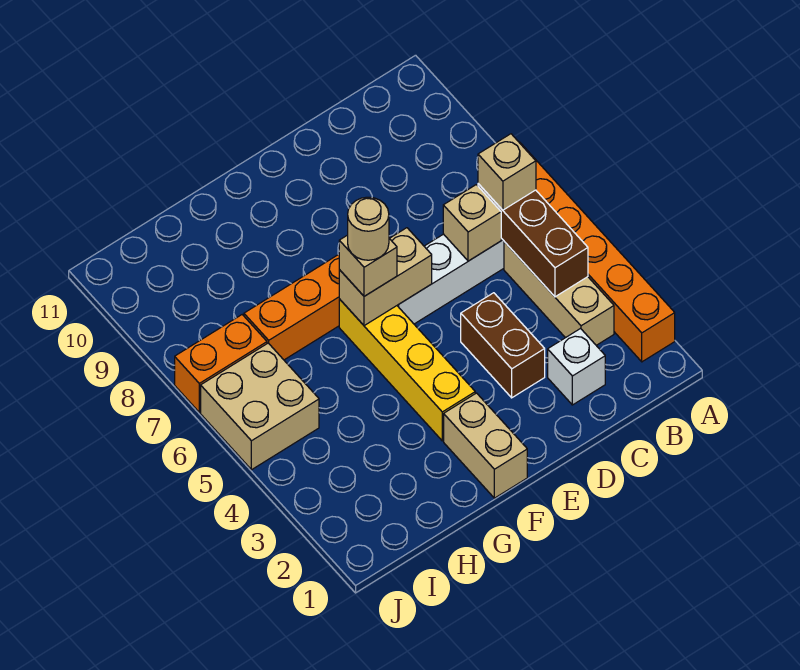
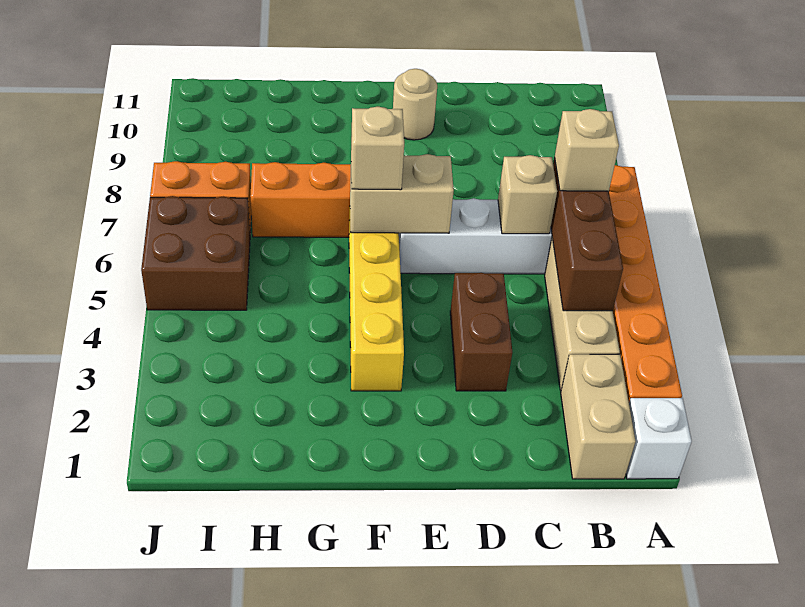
white brick C2 level 1 -> white brick A1 level 1
tan brick F1:F2 level 1 -> tan brick B1:B2 level 1
tan round brick F6 level 4 -> tan round brick E10 level 1
tan brick I5:J6 level 1 -> brown brick I5:J6 level 1

